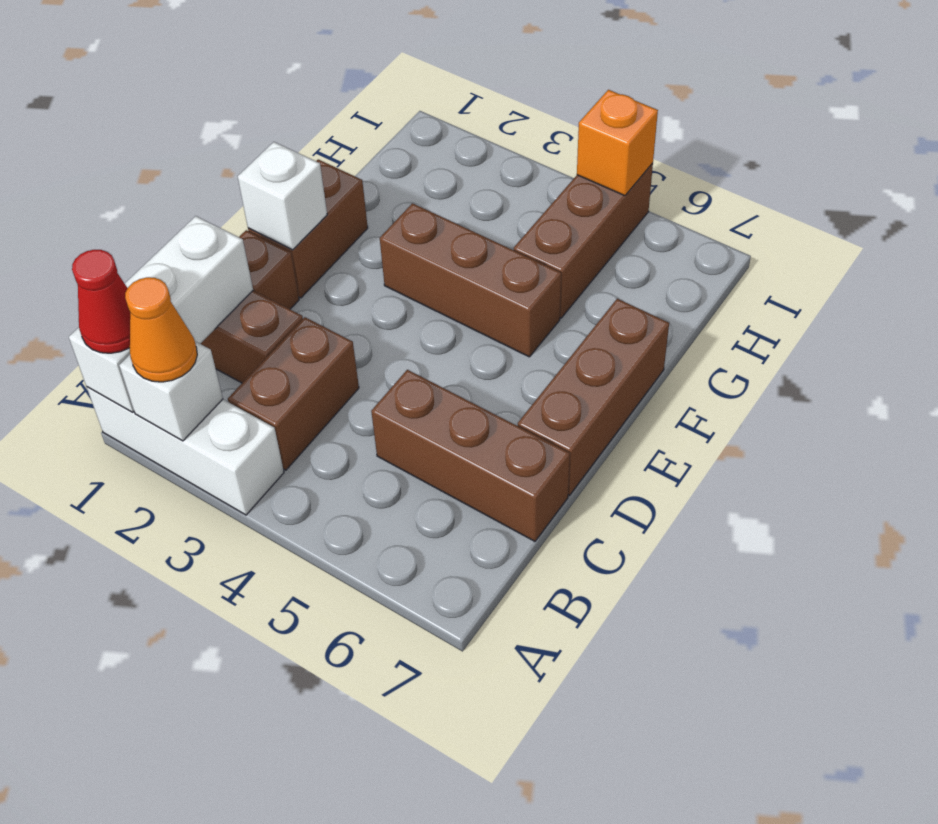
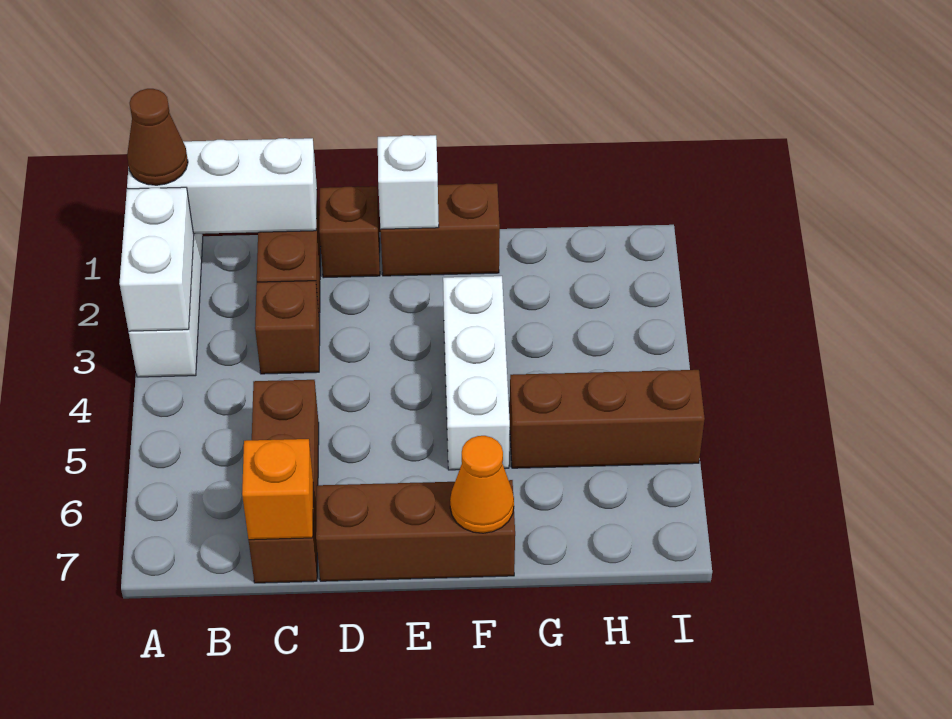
red cone A1 level 3 -> brown cone A1 level 3
white brick A2 level 2 -> white brick A2:A3 level 2
orange cone A2 level 3 -> orange cone F7 level 2
brown brick B3:C3 level 1 -> brown brick C3 level 1
brown brick F3:F5 level 1 -> white brick F3:F5 level 1
orange brick I5 level 2 -> orange brick C7 level 2

